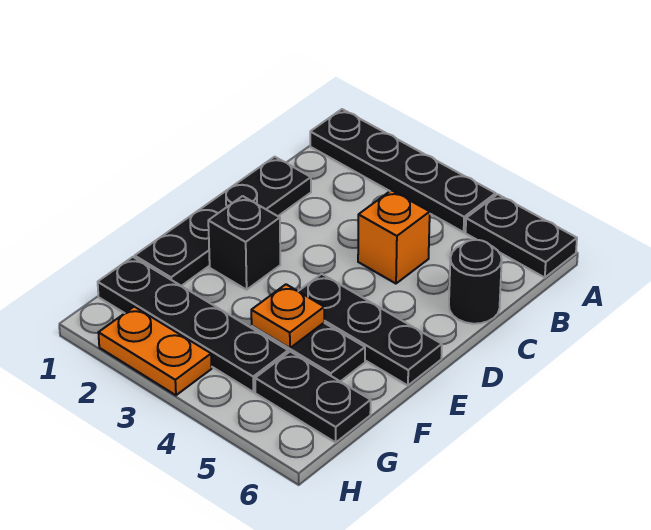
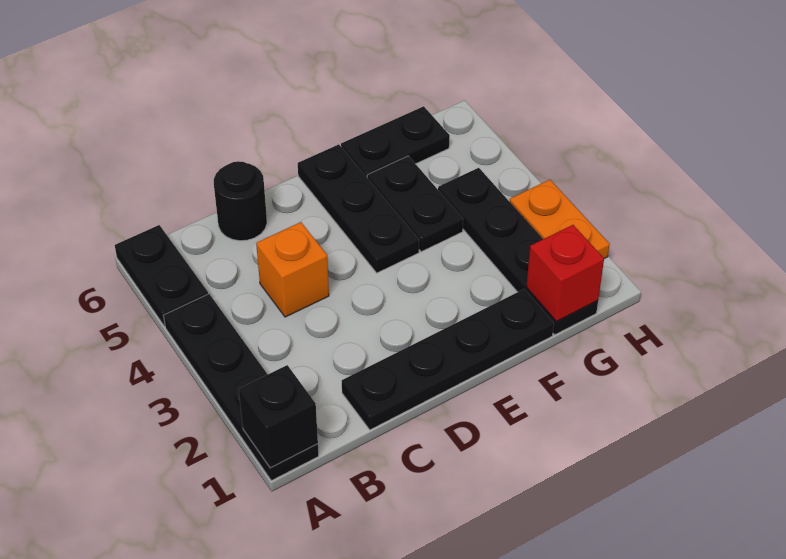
black brick E2 level 1 -> black brick A1 level 2
orange plate F4 level 2 -> none
none -> red brick G1 level 2
black plate G5:G6 level 1 -> black plate F6:G6 level 1

